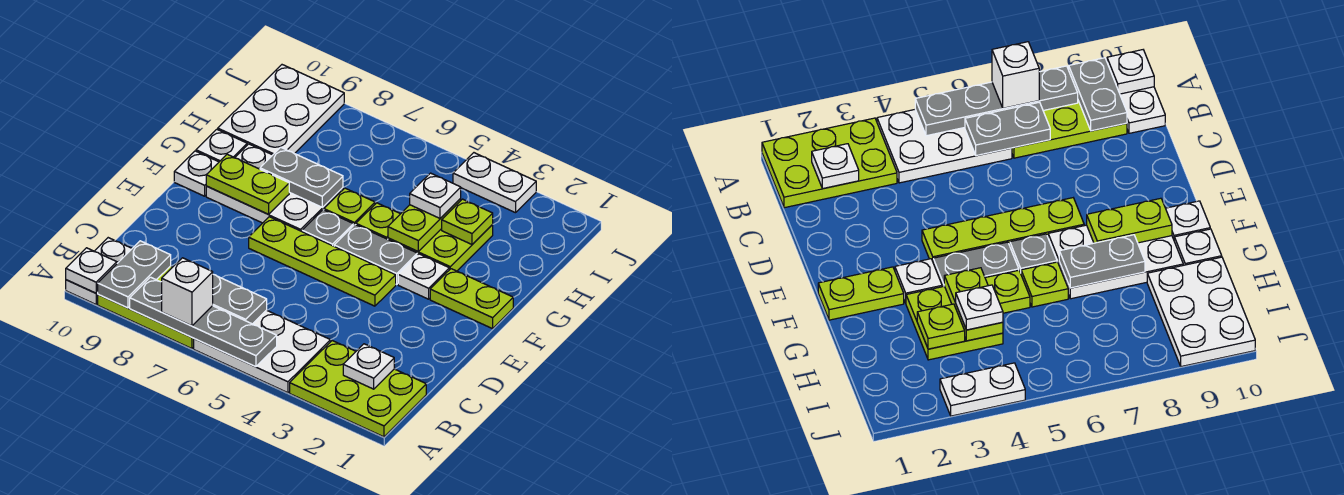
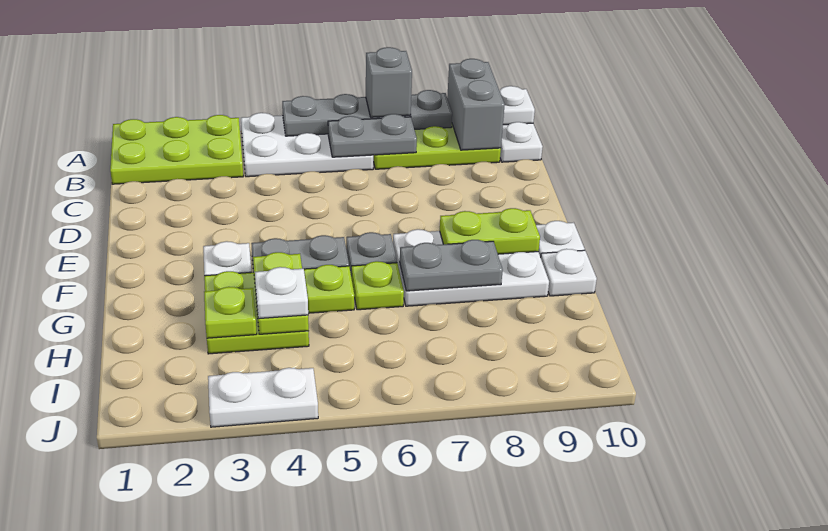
white brick A7 level 3 -> grey brick A7 level 3
grey plate A9:B9 level 2 -> grey brick A9:B9 level 2
white plate B2 level 2 -> none
lime plate E4:E7 level 1 -> none
lime plate F1:F2 level 1 -> none
white plate H9:J10 level 1 -> none

